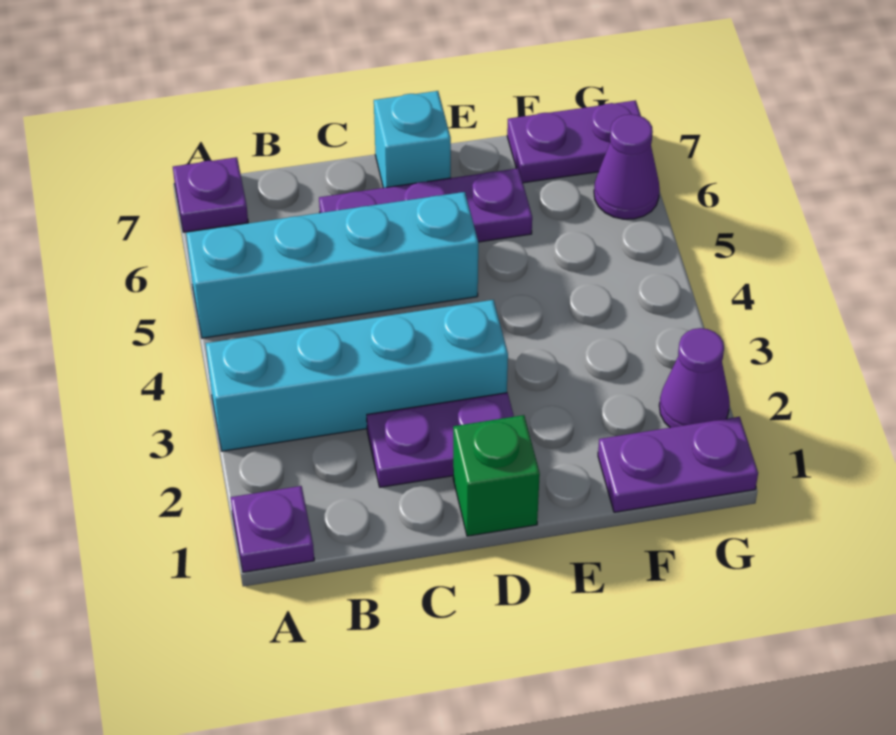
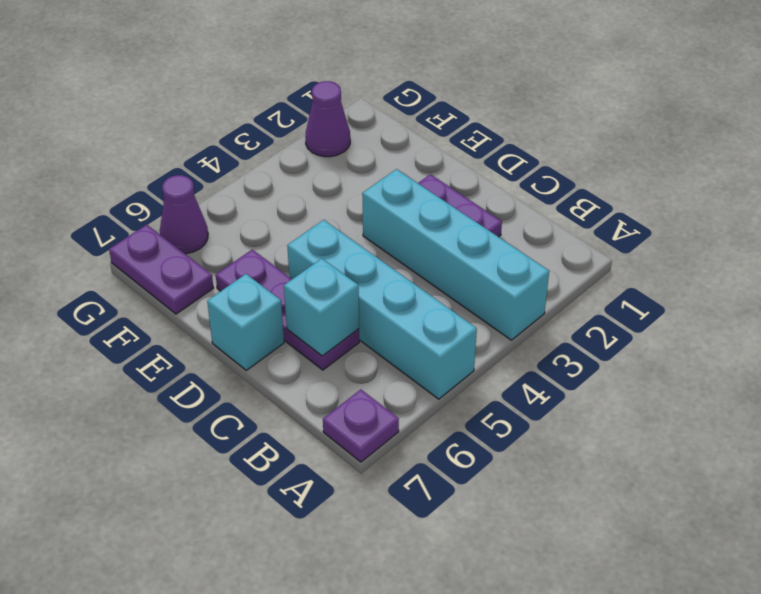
purple plate A1 level 1 -> none
none -> cyan brick C6 level 2
green brick D1 level 1 -> none
purple plate F1:G1 level 1 -> none

